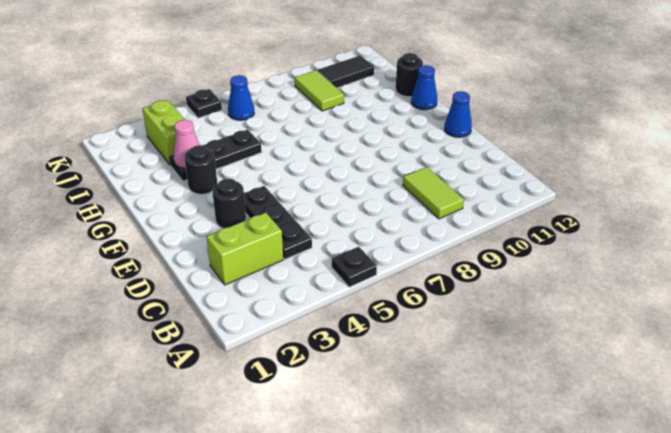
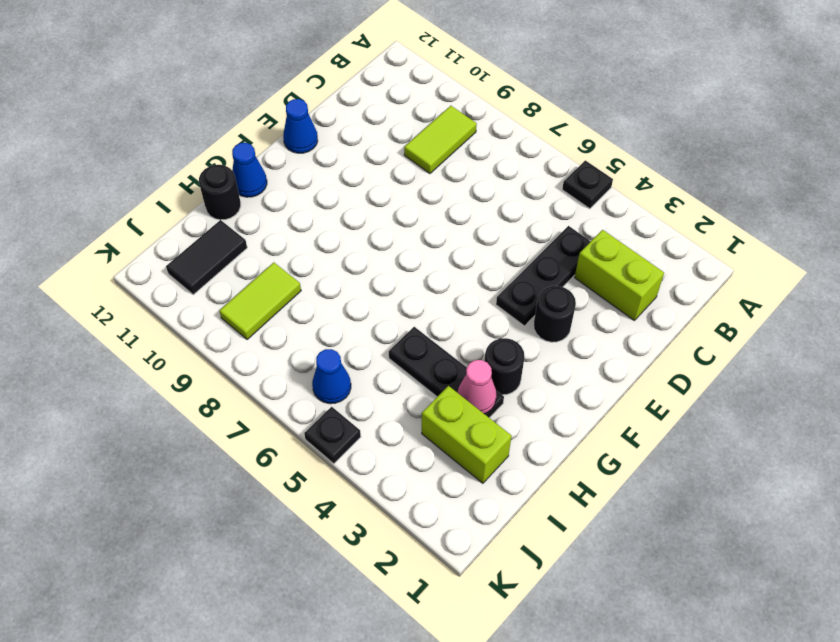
lime brick I3:J3 level 1 -> lime brick I2:I3 level 1
black tile J10:J11 level 1 -> black tile I11:J11 level 1

